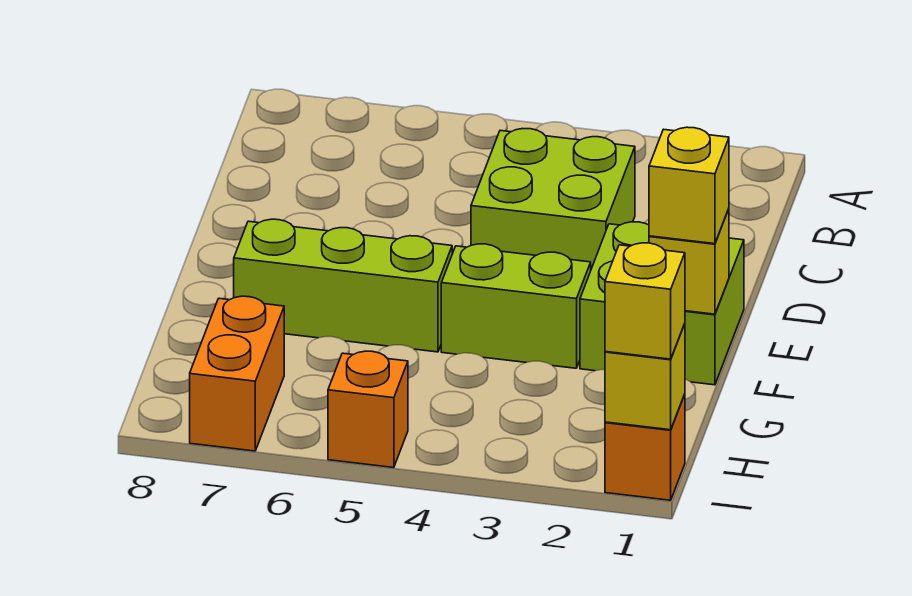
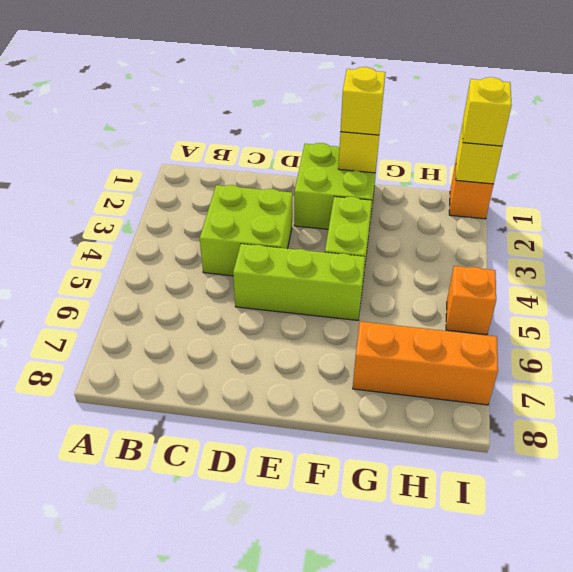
lime brick F5:F7 level 1 -> lime brick D5:F5 level 1
orange brick H7:I7 level 1 -> orange brick G7:I7 level 1

